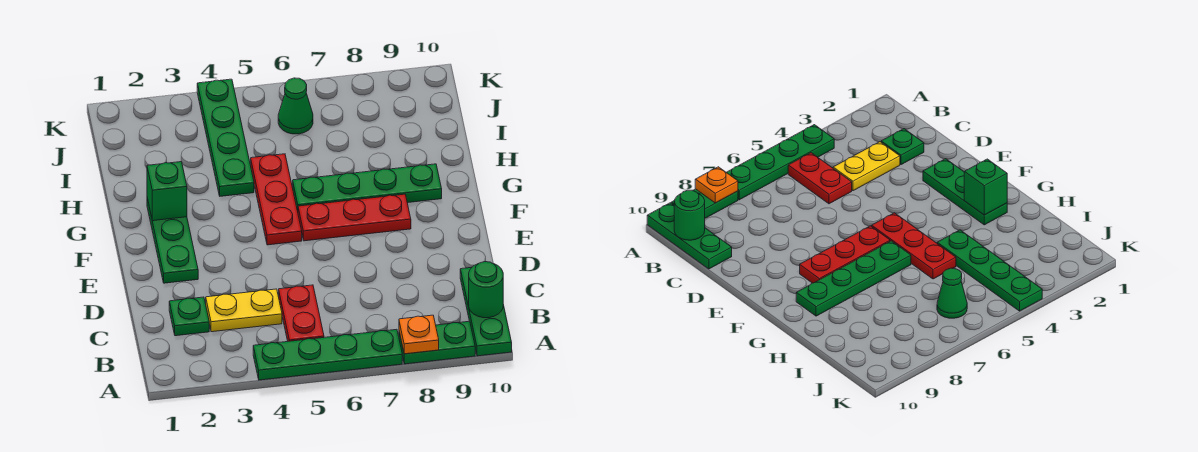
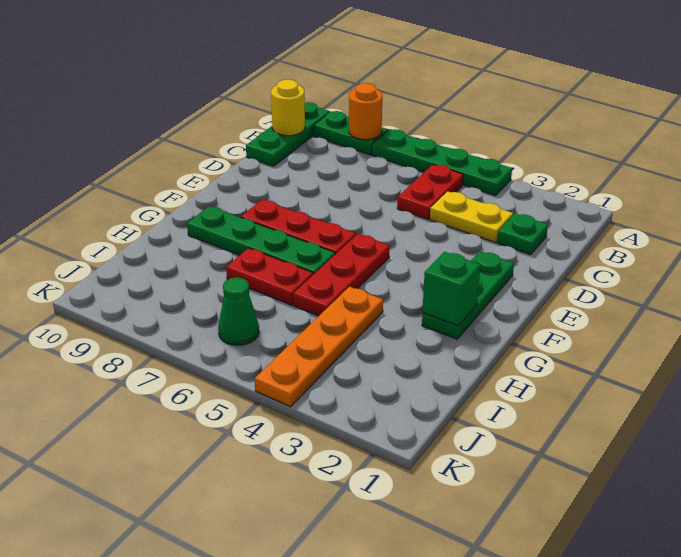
orange plate A8 level 2 -> orange round brick A8 level 2
green round brick B10 level 2 -> yellow round brick B10 level 2
green plate H4:K4 level 1 -> orange plate H4:K4 level 1
none -> red plate H6:H7 level 1

